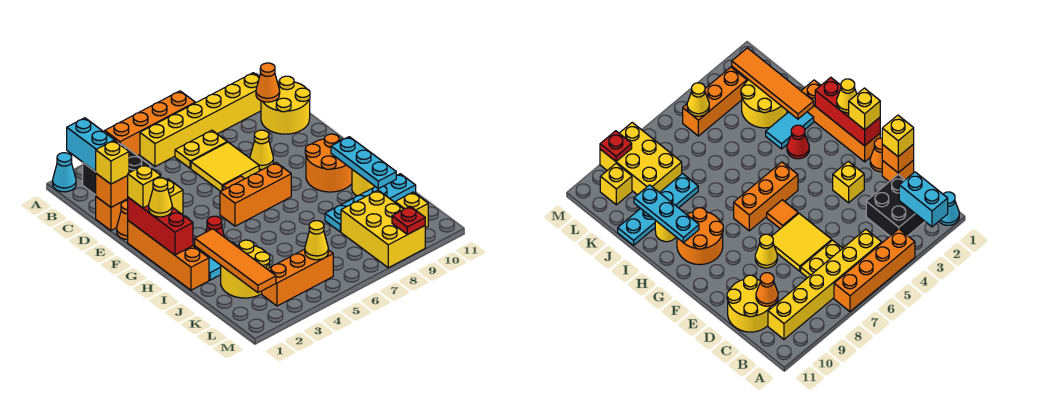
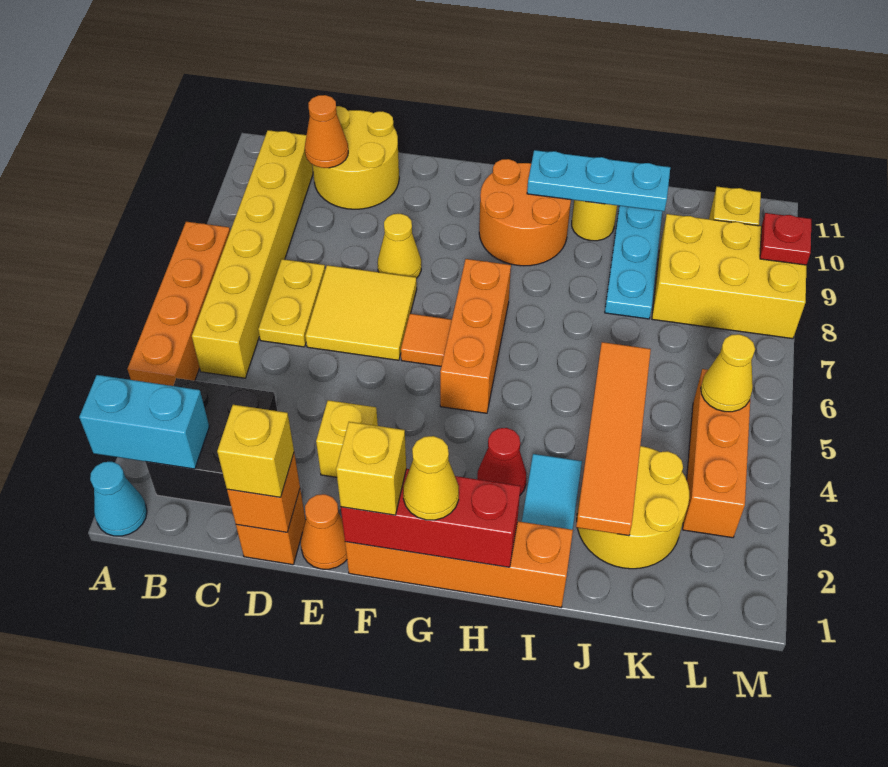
orange tile I2:L2 level 2 -> orange tile J2:J5 level 2

